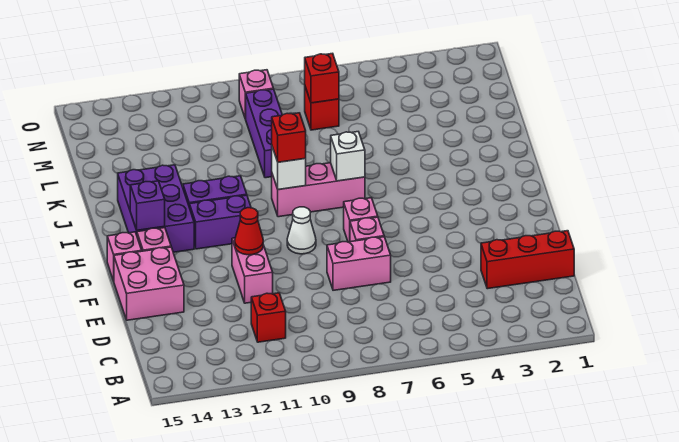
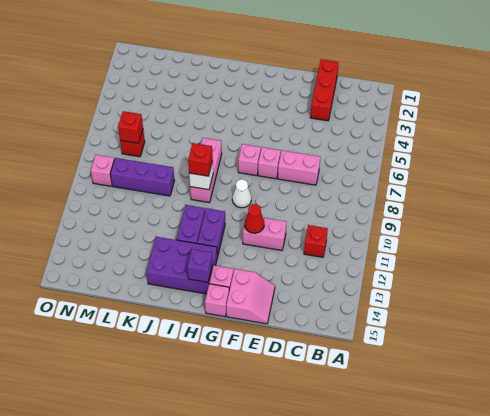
pink brick E7:E8 level 1 -> pink brick D7:E7 level 1
pink brick E14:F15 level 1 -> pink slope E14:F15 level 1 top F
white brick I7 level 2 -> none

